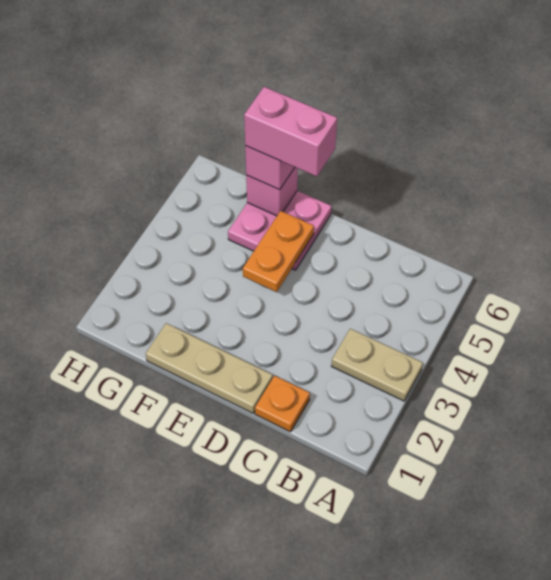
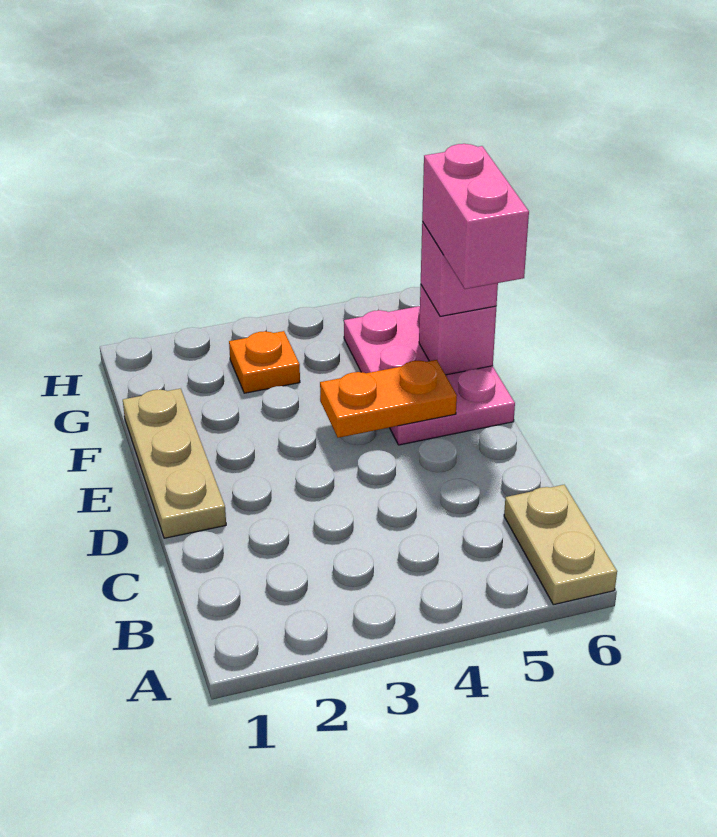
tan plate A3:B3 level 1 -> tan plate A6:B6 level 1
orange plate C1 level 1 -> orange plate G3 level 1
pink plate E5:F6 level 1 -> pink plate E5:G6 level 1

